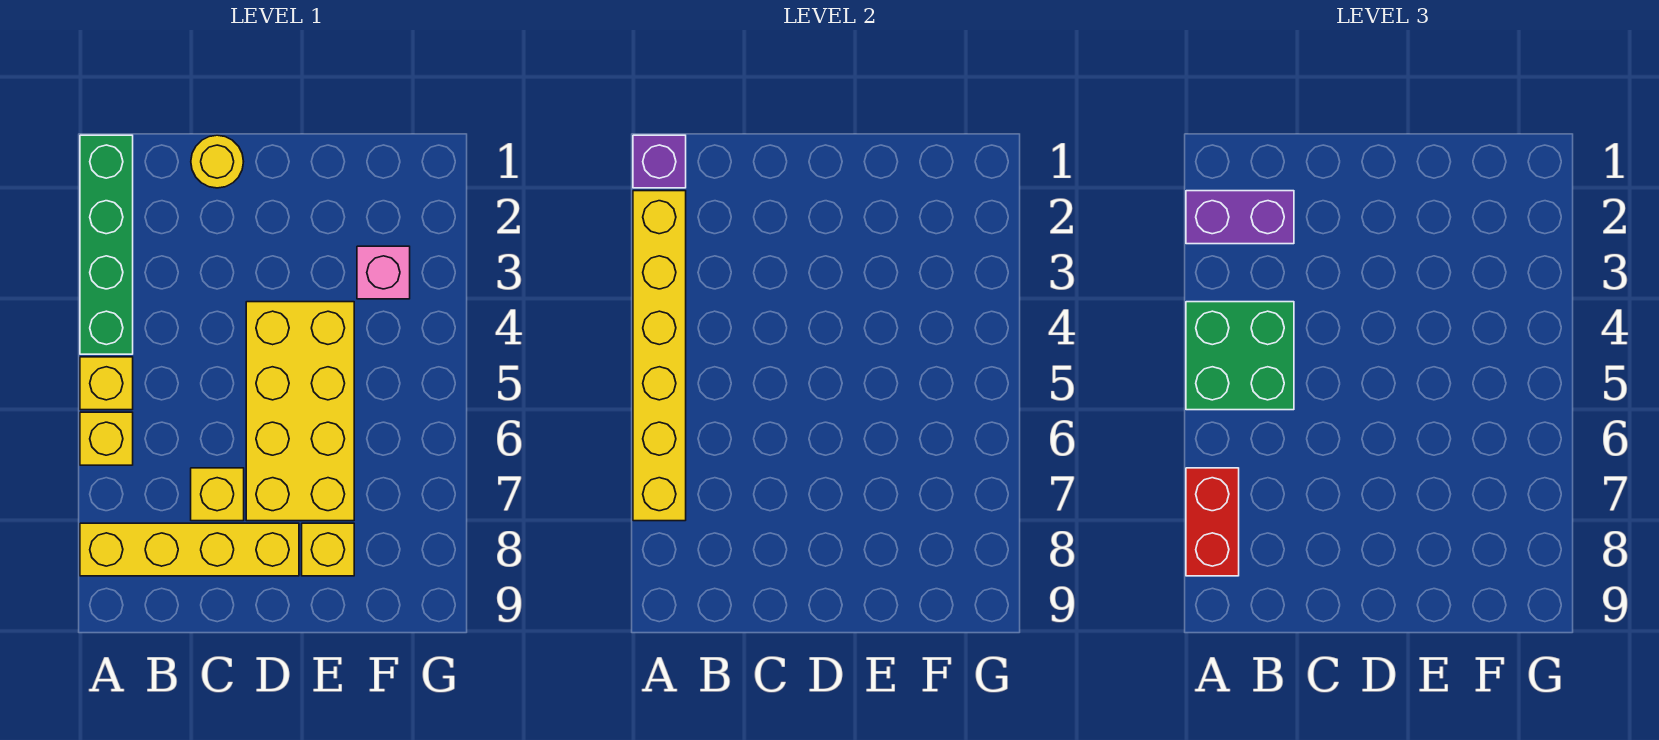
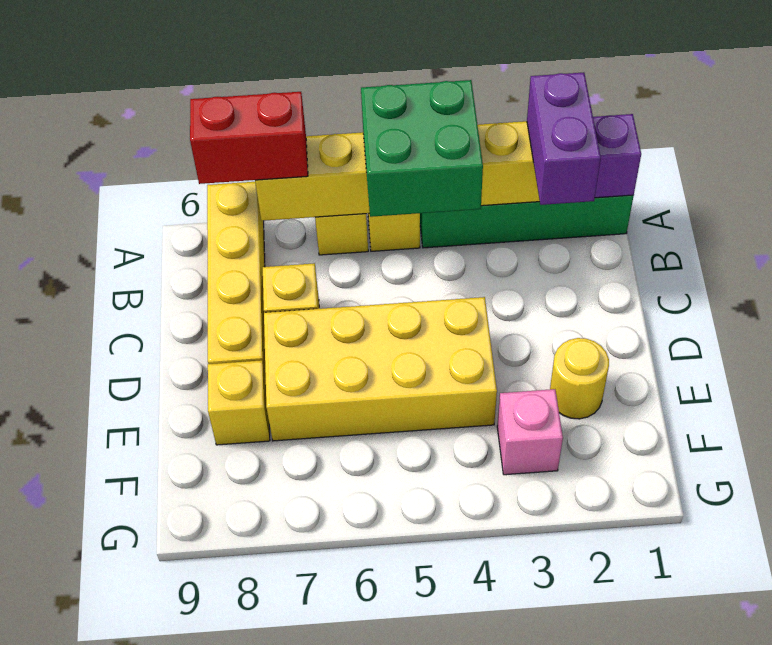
yellow round brick C1 level 1 -> yellow round brick E2 level 1

